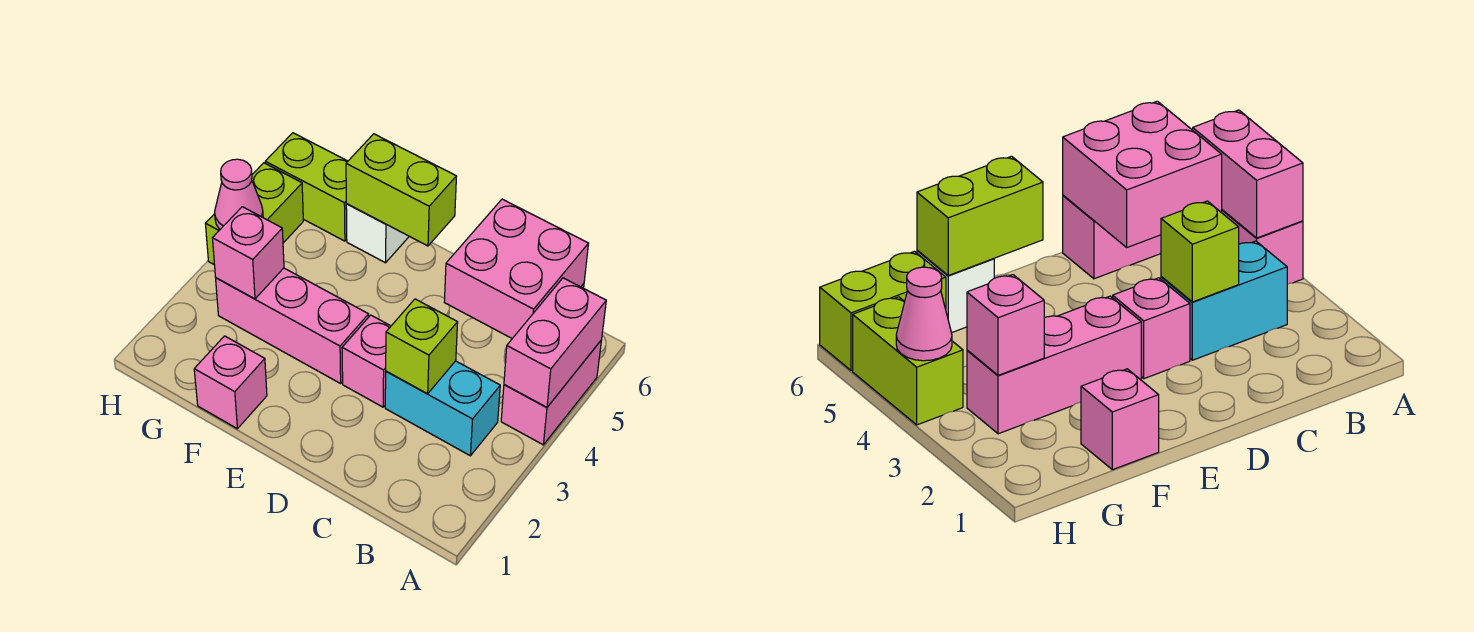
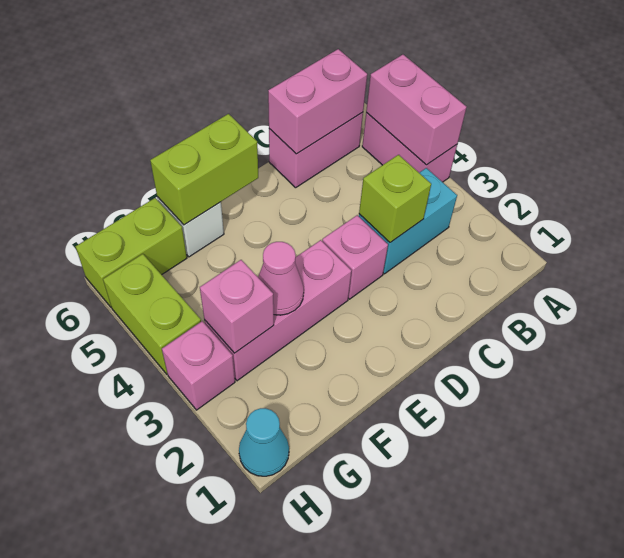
pink brick B5:C6 level 2 -> pink brick B6:C6 level 2
pink brick F1 level 1 -> pink brick H3 level 1
none -> cyan cone H1 level 1
pink cone H4 level 2 -> pink cone F3 level 2

